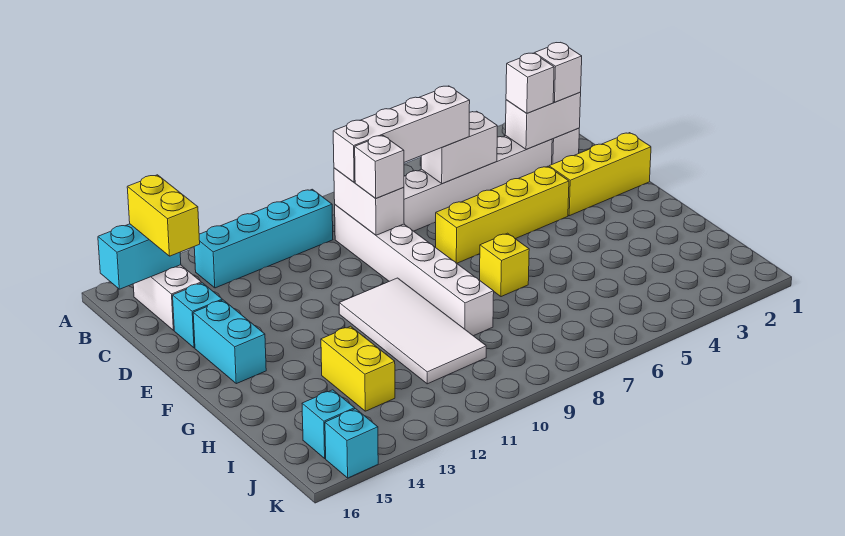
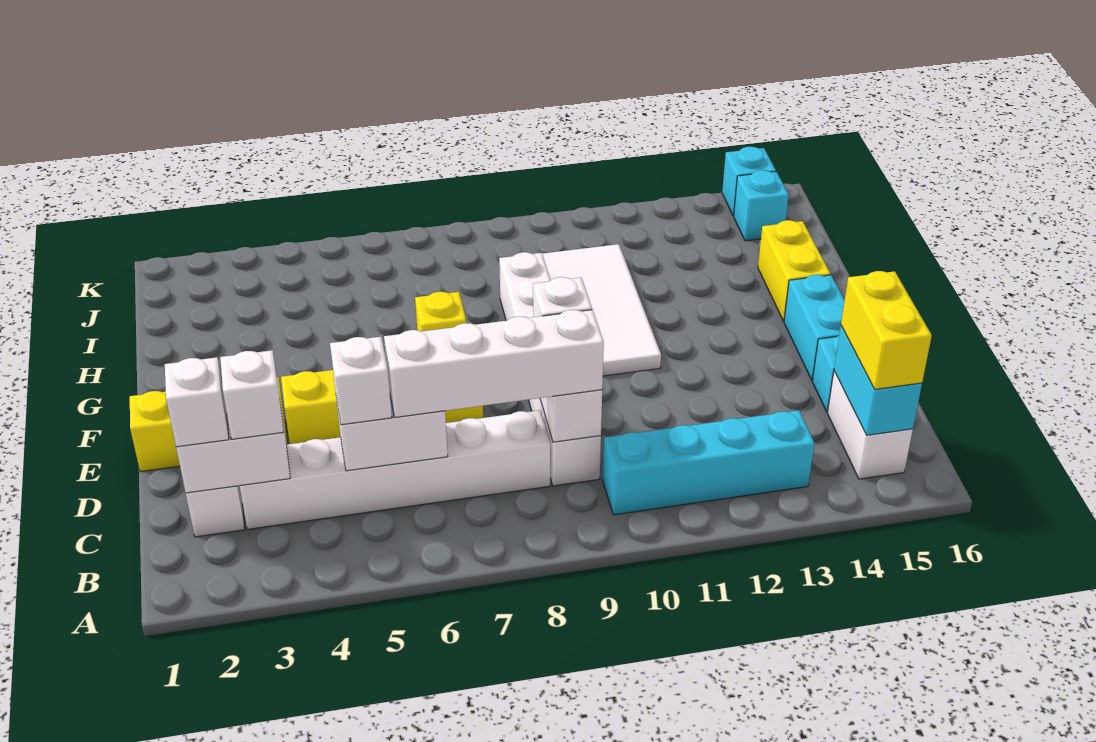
cyan brick B15:B16 level 2 -> cyan brick B15:C15 level 2
none -> white brick C5 level 3
yellow brick H13:I13 level 1 -> yellow brick G15:H15 level 1

